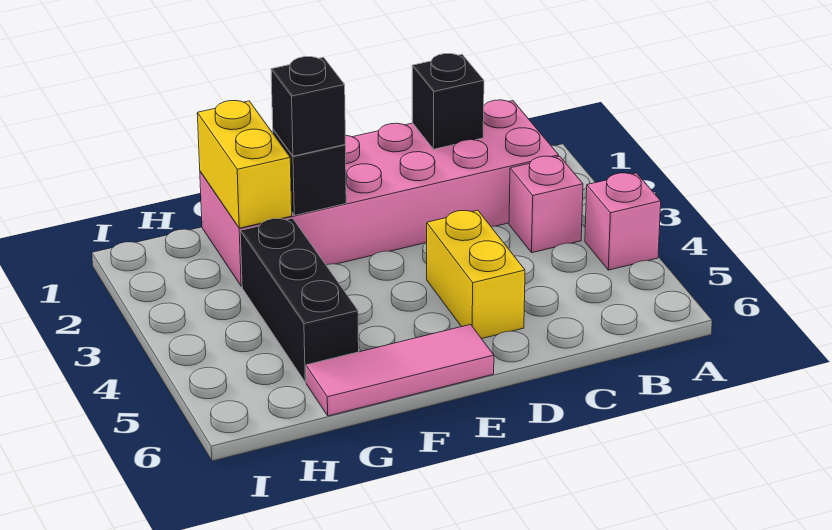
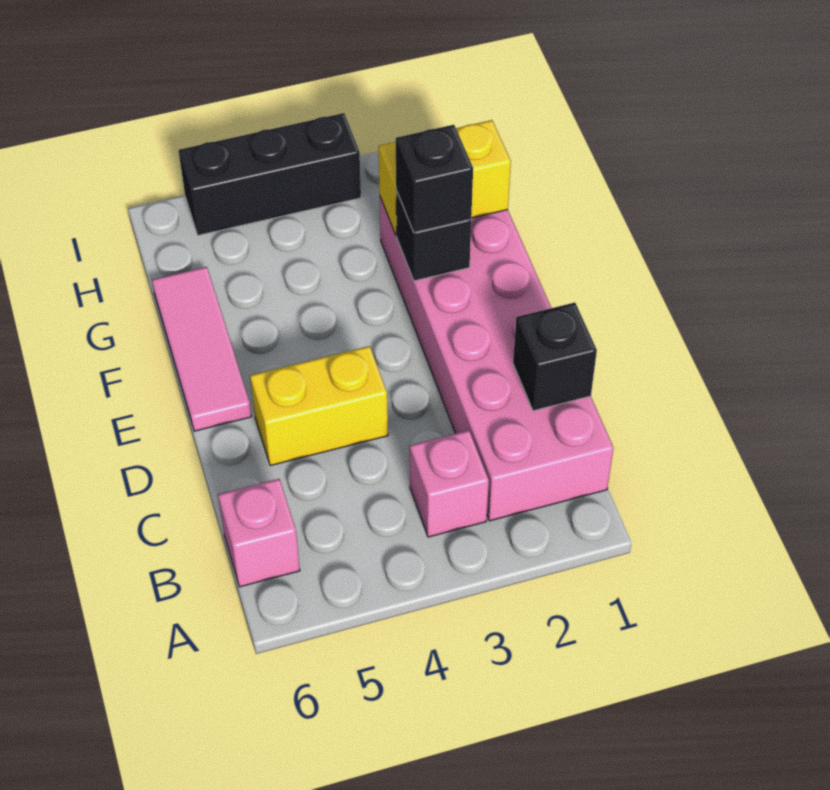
pink brick A4 level 1 -> pink brick B6 level 1
black brick G3:G5 level 1 -> black brick I3:I5 level 1

